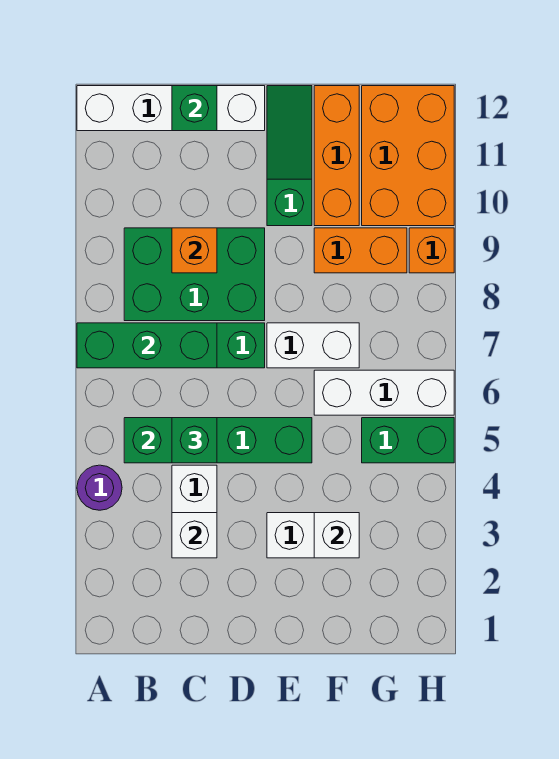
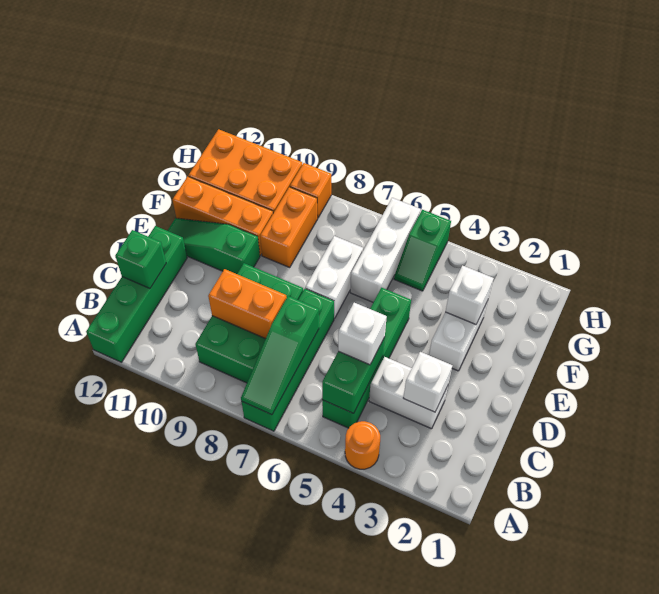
purple round brick A4 level 1 -> orange round brick A4 level 1
green brick A7:C7 level 2 -> green slope A7:C7 level 2 top C
white brick A12:D12 level 1 -> green brick A12:D12 level 1
green brick C5 level 3 -> white brick C5 level 3
orange brick C9 level 2 -> orange brick C8:C9 level 2
green brick G5:H5 level 1 -> green slope G5:H5 level 1 top H

